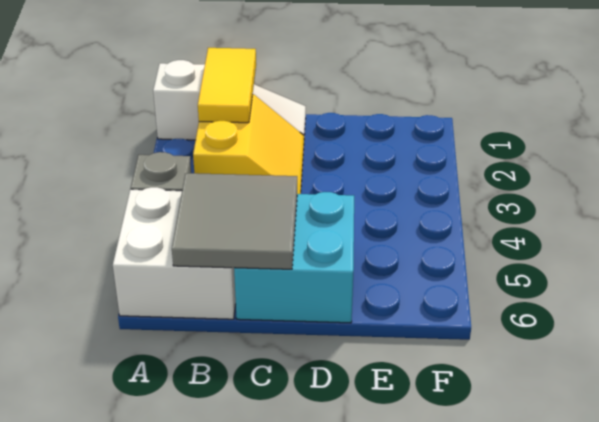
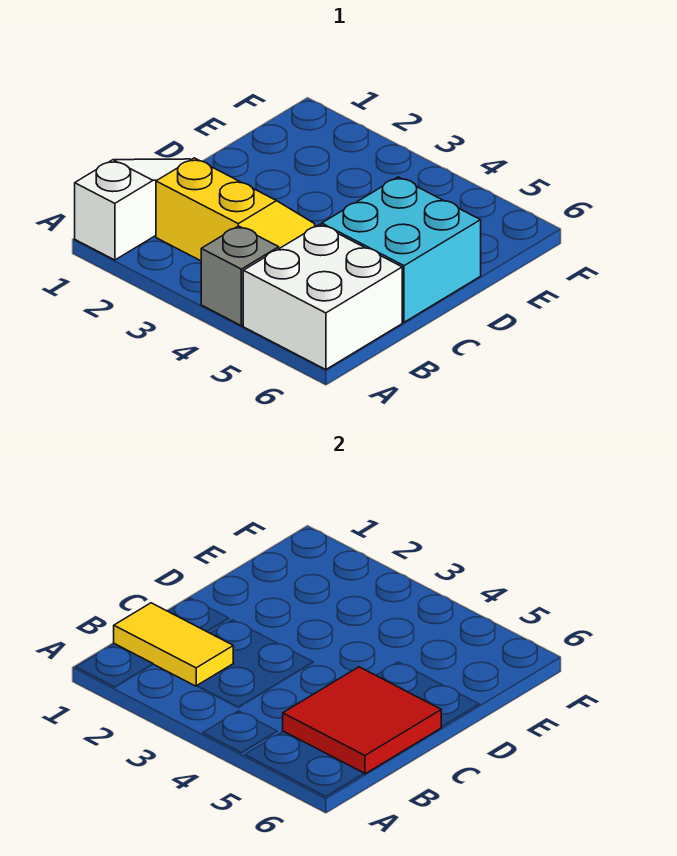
grey tile B5:C6 level 2 -> red tile B5:C6 level 2

